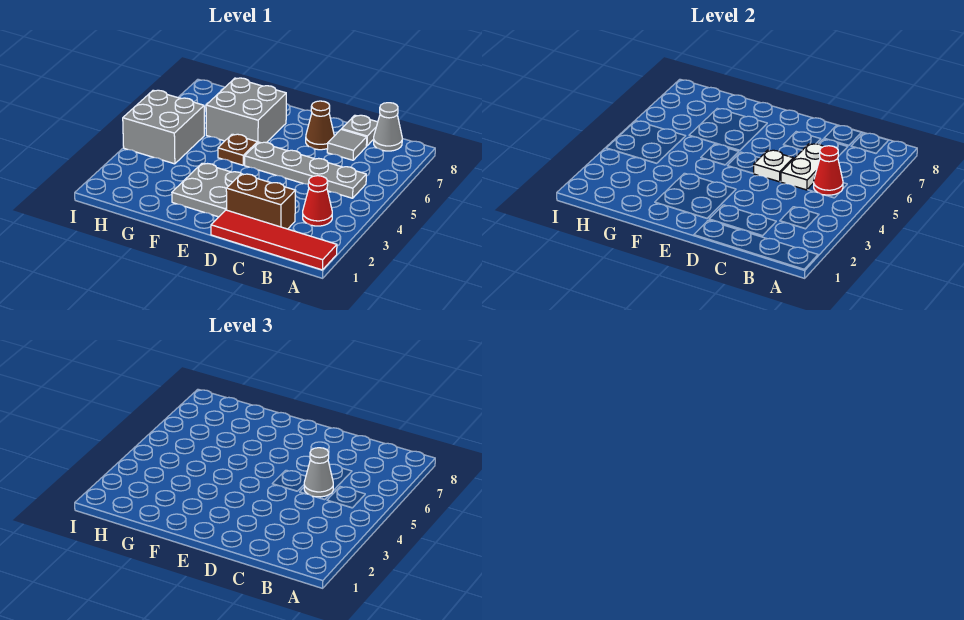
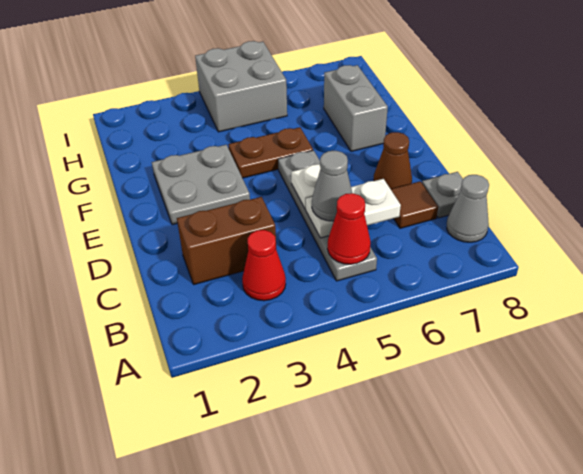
red tile A1:D1 level 1 -> none
brown brick C2:D2 level 1 -> brown brick C2:C3 level 1
grey tile C7 level 1 -> brown tile C7 level 1
brown plate F5 level 1 -> brown plate F4:F5 level 1
grey brick F6:G7 level 1 -> grey brick F7:G7 level 1

